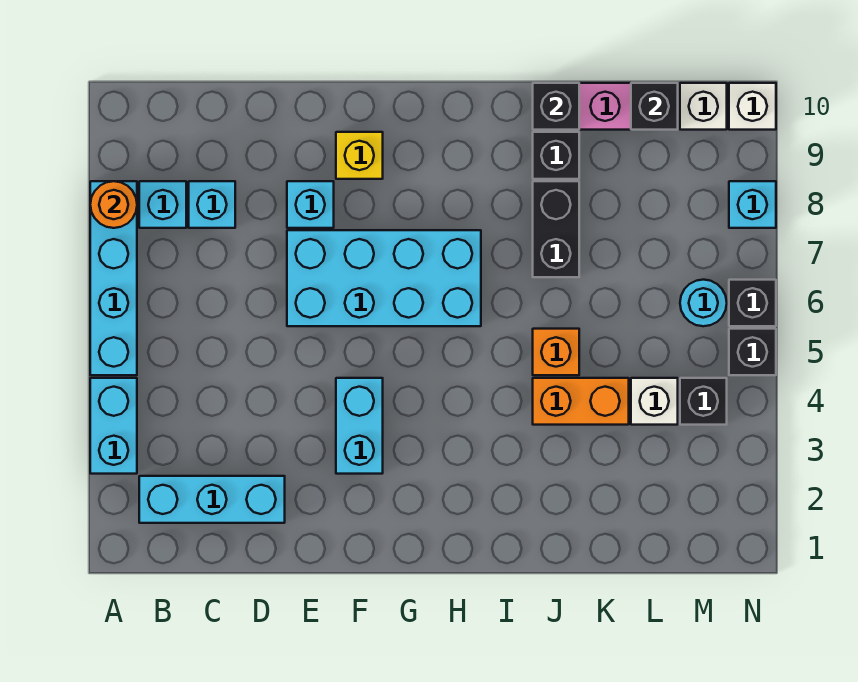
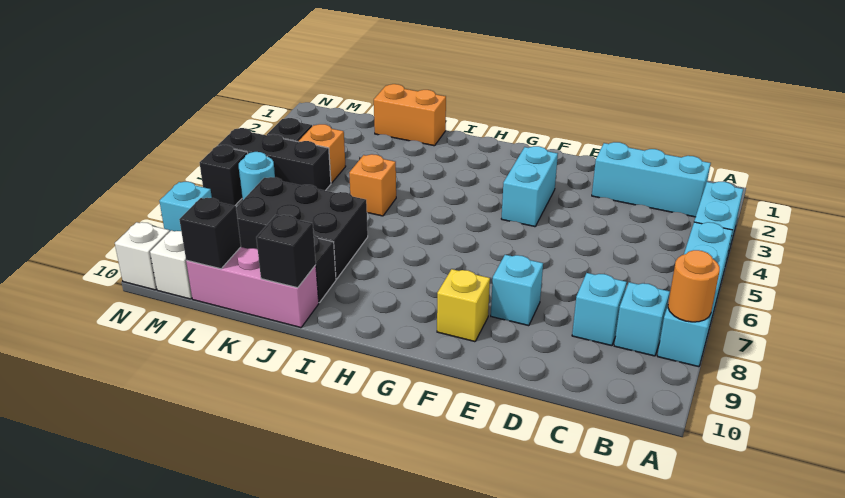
cyan brick E6:H7 level 1 -> none
orange brick J4:K4 level 1 -> orange brick J1:K1 level 1
black brick J7:J8 level 1 -> black brick J7:L8 level 1
white brick L4 level 1 -> orange brick L4 level 1
black brick N5 level 1 -> black brick L5:N5 level 1

